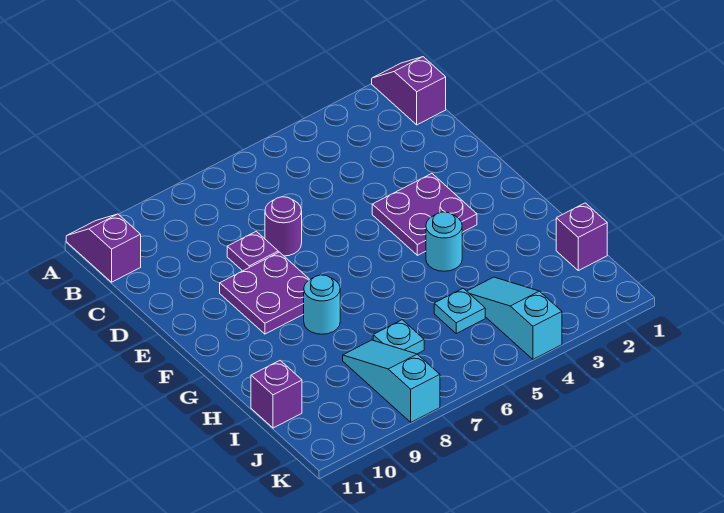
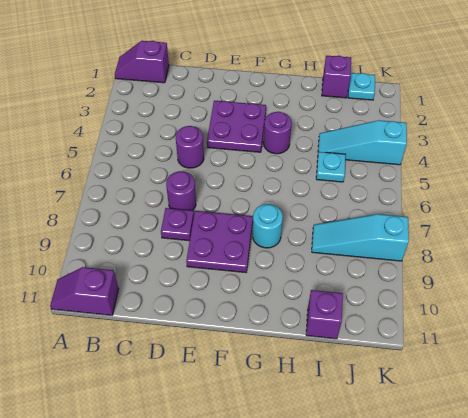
none -> purple round brick D5 level 1
cyan round brick G4 level 1 -> purple round brick G4 level 1
cyan plate I7 level 1 -> cyan plate J1 level 1

